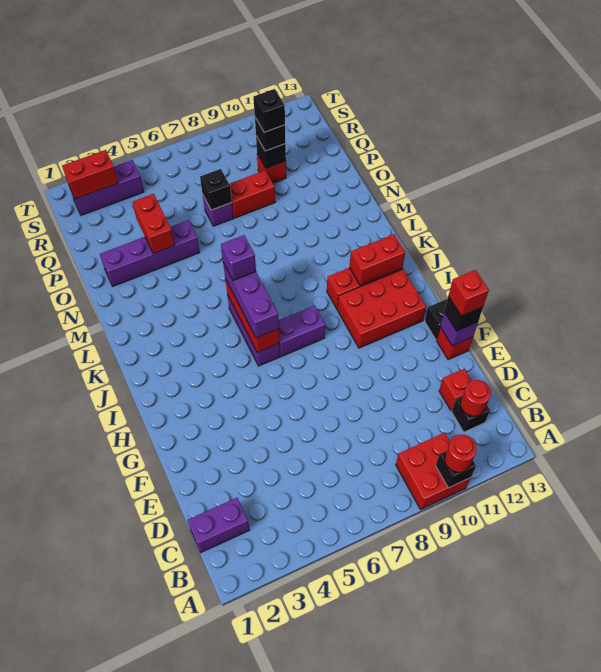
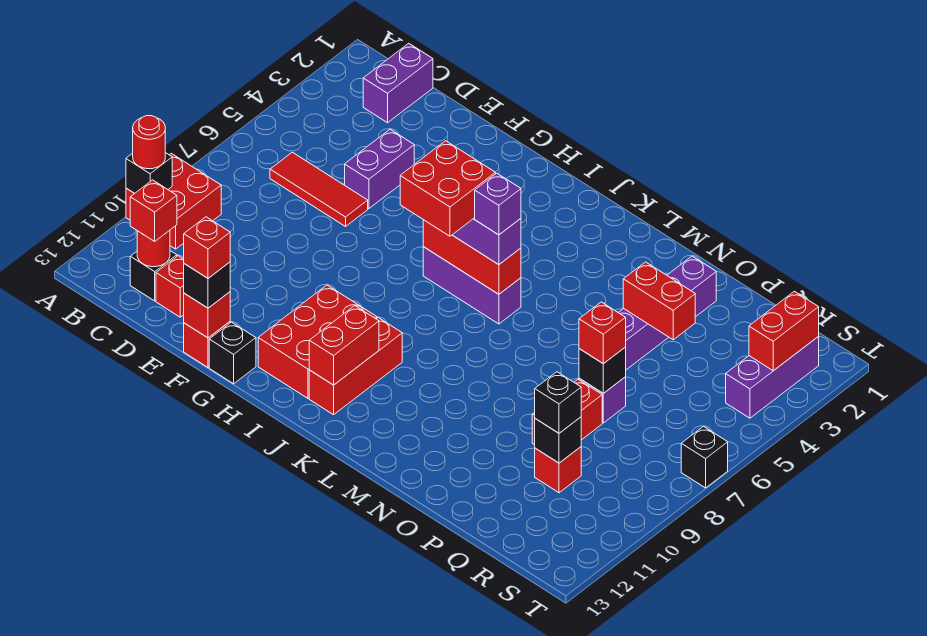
none -> red tile C6:E6 level 1
none -> red brick C12 level 3
purple brick F13 level 2 -> red brick F13 level 2
none -> red brick I6:J7 level 4
purple brick I7:I8 level 1 -> purple brick E4:E5 level 1
none -> red brick P7 level 3
black brick Q10 level 4 -> black brick T7 level 1

